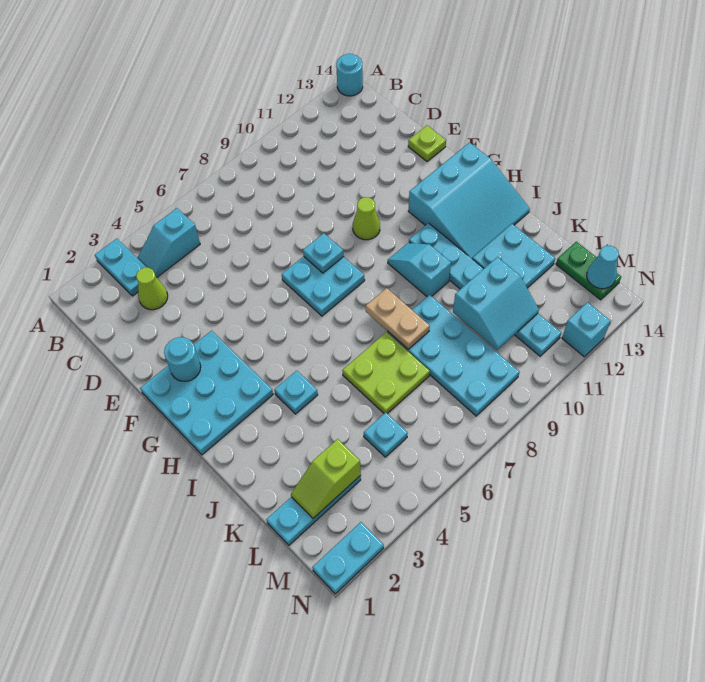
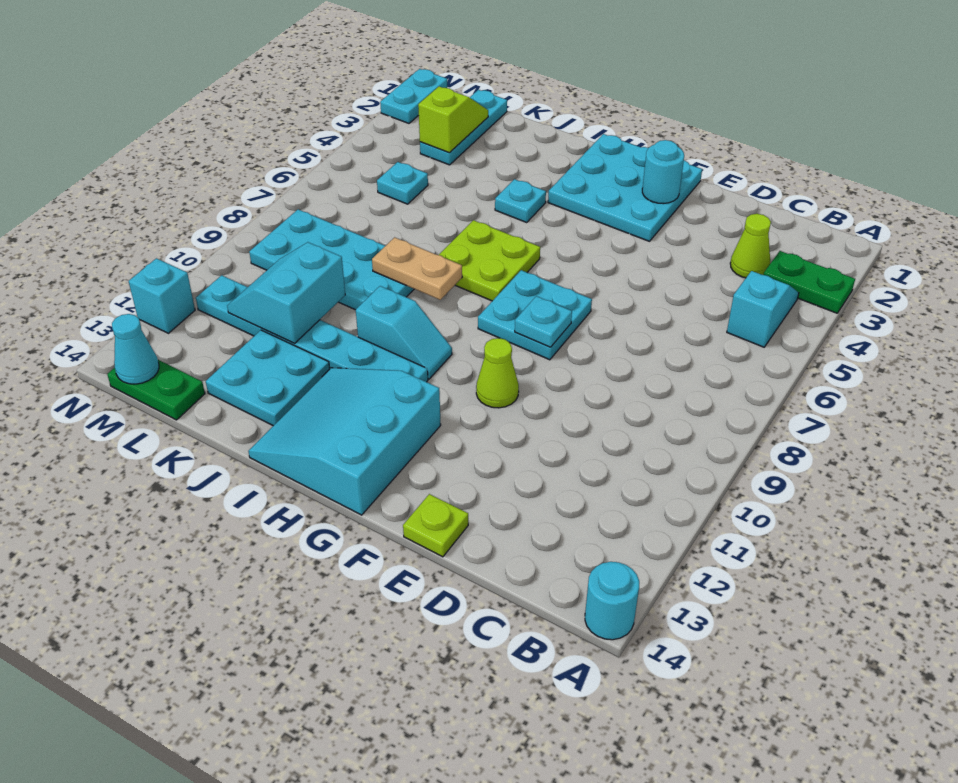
cyan plate A3:B3 level 1 -> green plate A3:B3 level 1
lime plate J6:K7 level 1 -> lime plate H6:I7 level 1

